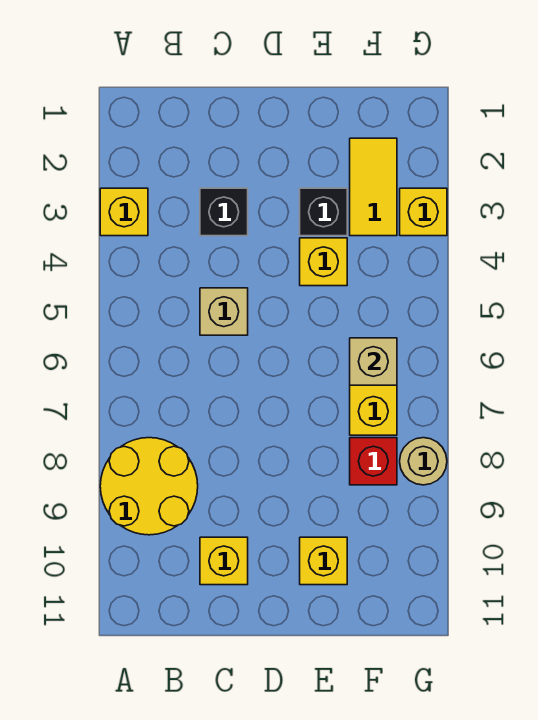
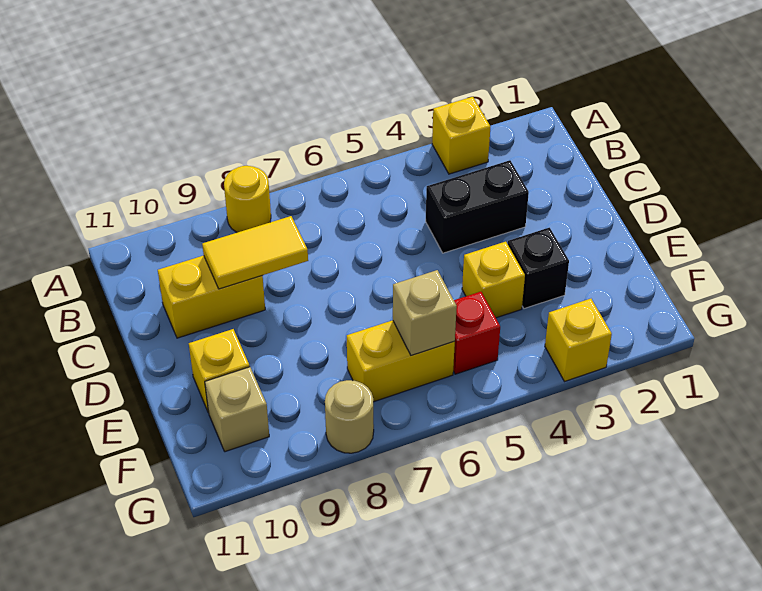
yellow round brick A8:B9 level 1 -> yellow round brick A8 level 1
black brick C3 level 1 -> black brick C3:C4 level 1
tan brick C5 level 1 -> tan brick F10 level 1
yellow brick C10 level 1 -> yellow brick C9:C10 level 1
yellow tile F2:F3 level 1 -> yellow tile C8:C9 level 2
red brick F8 level 1 -> red brick F5 level 1

